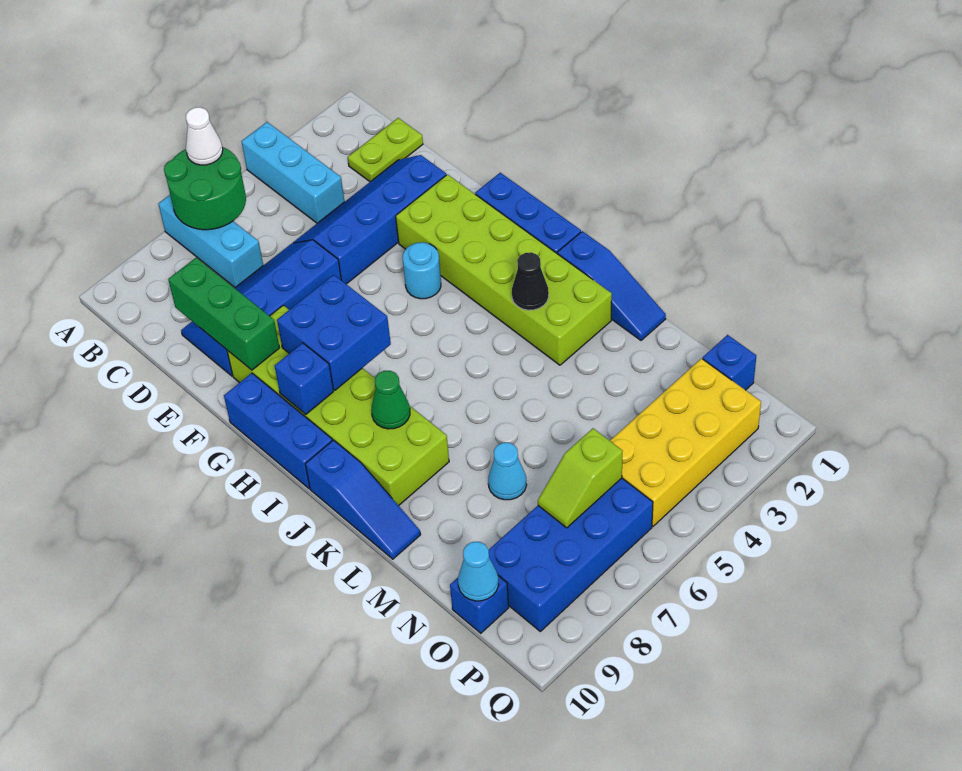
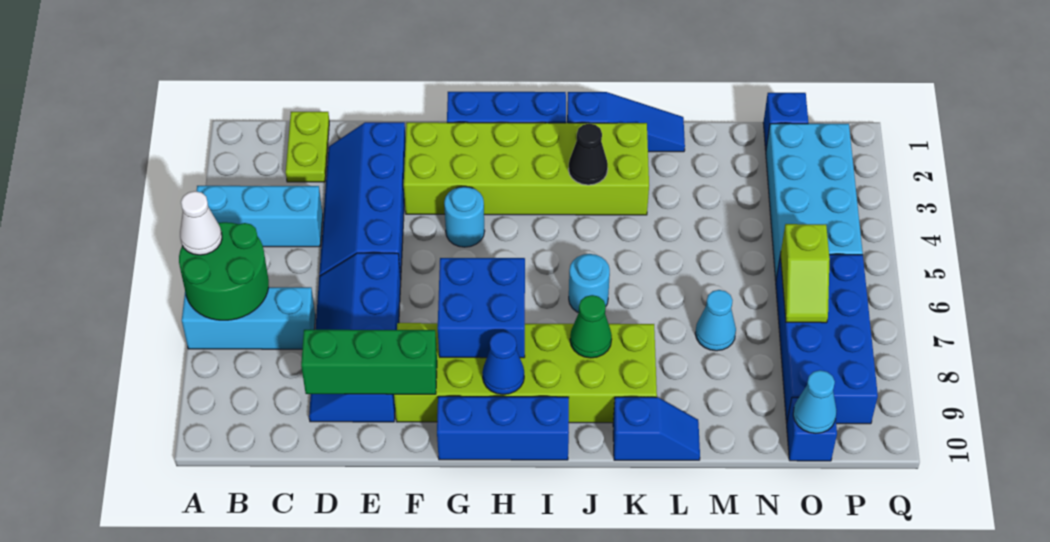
blue brick H9 level 2 -> blue cone H9 level 2
none -> cyan round brick J6 level 1
blue slope J10:L10 level 1 top J -> blue slope K10:L10 level 1 top K
yellow brick O2:P5 level 1 -> cyan brick O2:P5 level 1

